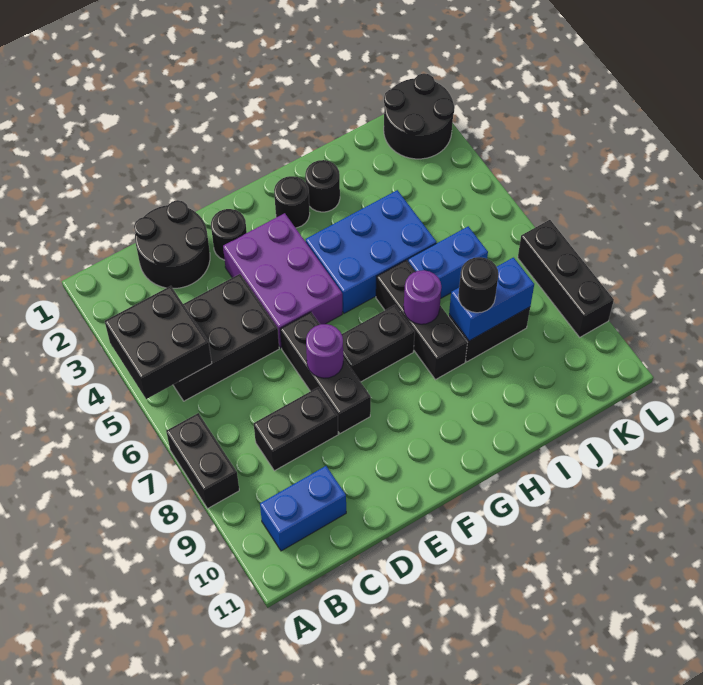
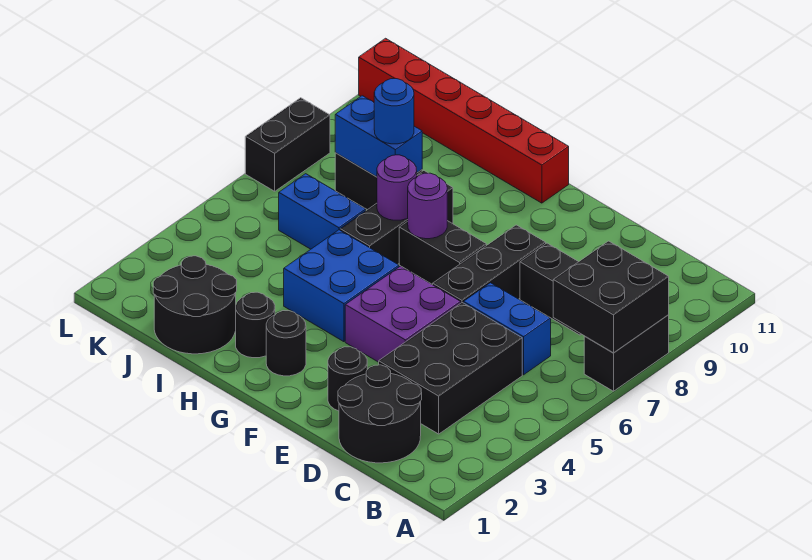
black brick A4:B5 level 2 -> black brick A7:B8 level 2
black brick B4:D5 level 1 -> black brick C3:D5 level 1
blue brick B10:C10 level 1 -> blue brick C6:D6 level 1
purple brick E3:F5 level 1 -> purple brick E4:F5 level 1
purple round brick E7 level 2 -> purple round brick G7 level 2
blue brick G4:I5 level 1 -> blue brick G4:H5 level 1
none -> red brick G11:L11 level 1
black round brick I8 level 3 -> blue round brick I8 level 3
black round brick K1:L2 level 1 -> black round brick I1:J2 level 1
black brick L7:L9 level 1 -> black brick L7:L8 level 1

